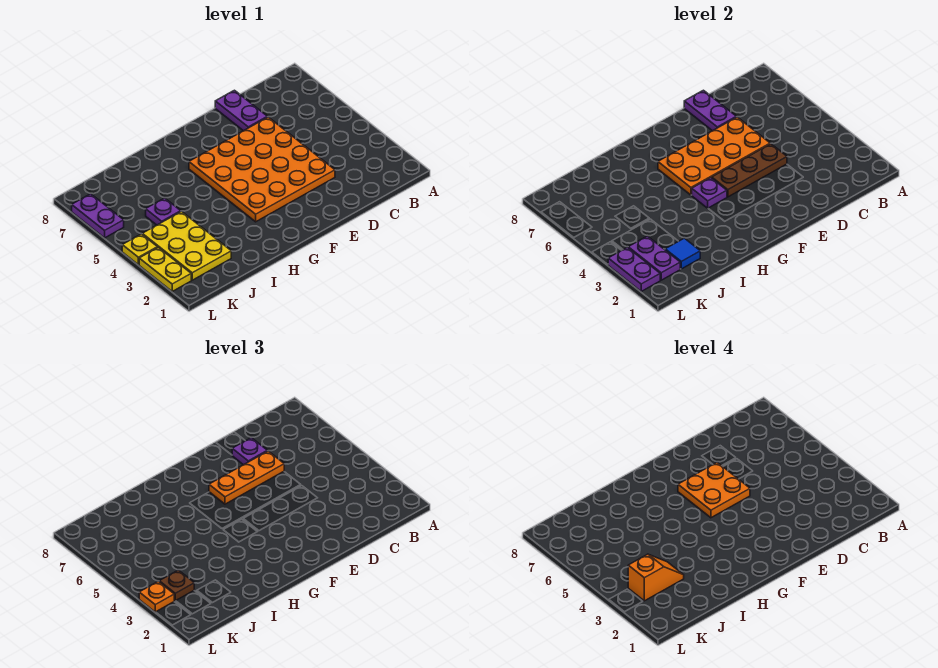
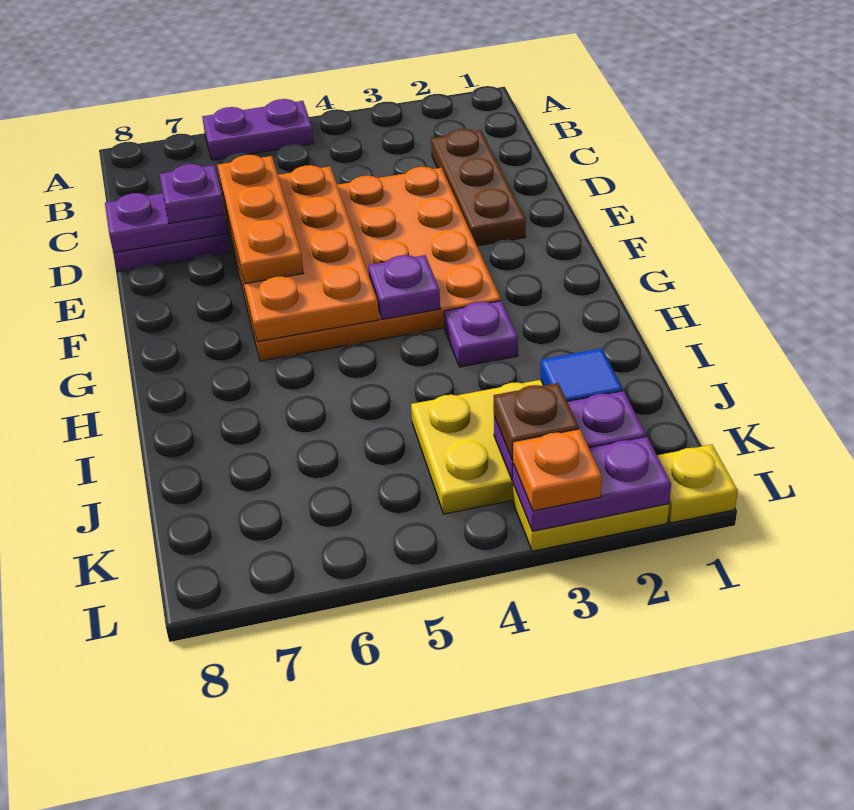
brown plate D4:F4 level 2 -> brown plate C2:E2 level 1
orange plate E5:F6 level 4 -> none
orange slope J3:K3 level 4 top K -> none
purple plate J5 level 1 -> purple plate H3 level 1
yellow plate L4 level 1 -> yellow plate L1 level 1
purple plate L6:L7 level 1 -> purple plate A5:A6 level 1

